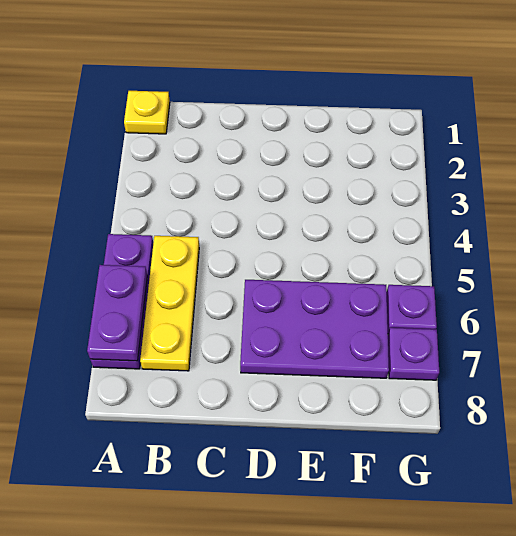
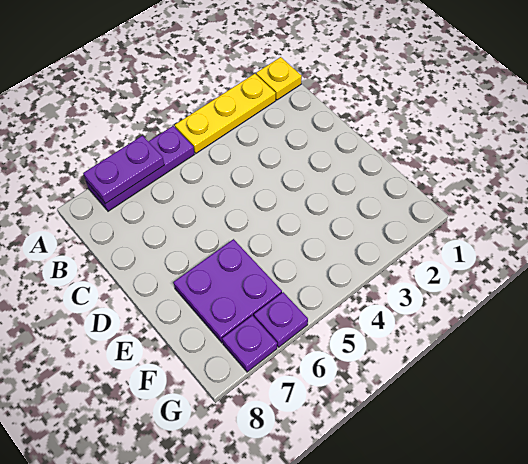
yellow plate B5:B7 level 1 -> yellow plate A2:A4 level 1
purple plate D6:F7 level 1 -> purple plate E6:F7 level 1

